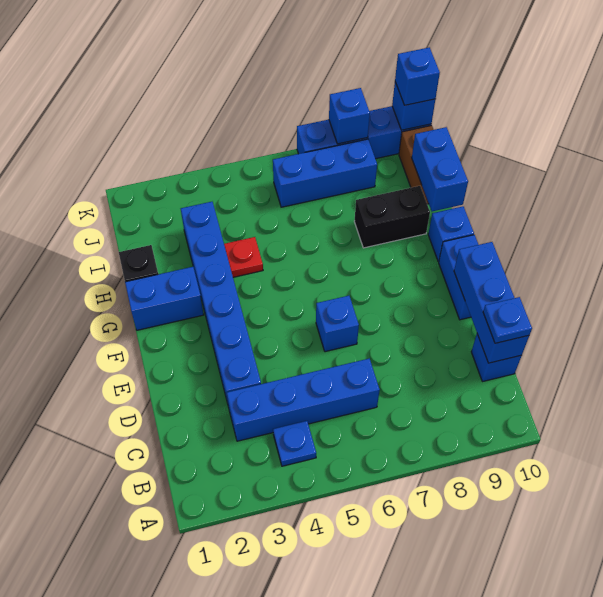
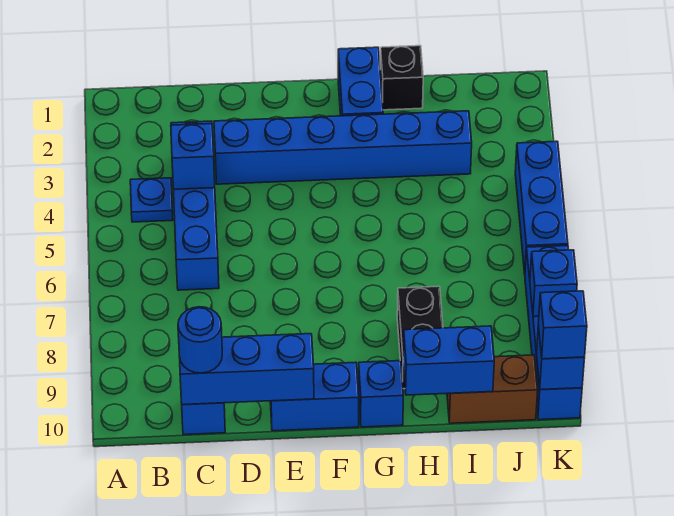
blue plate C10 level 3 -> blue round brick C10 level 3
blue brick E6 level 1 -> blue brick C4 level 2
red plate H4 level 1 -> none
blue brick J6:J8 level 1 -> blue brick K4:K6 level 1

